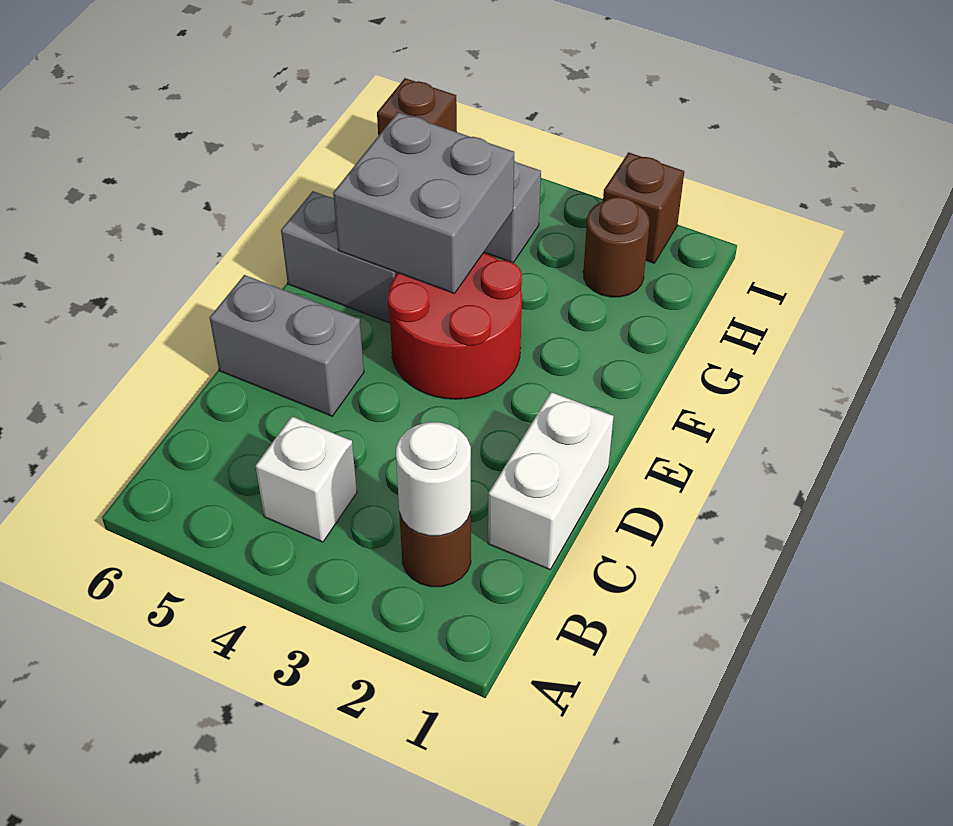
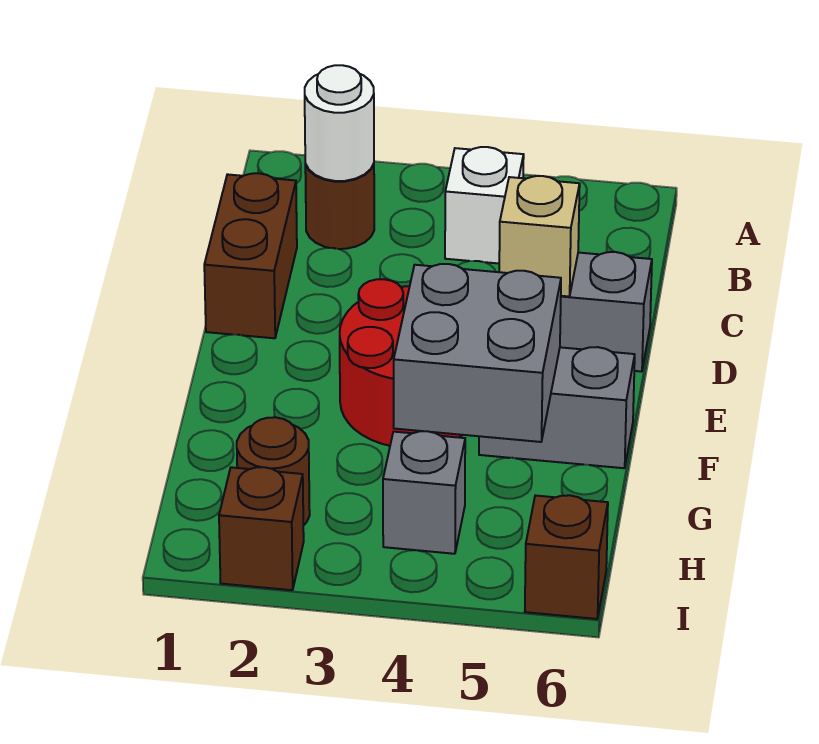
white brick C1:D1 level 1 -> brown brick C1:D1 level 1
none -> tan brick D5 level 2

